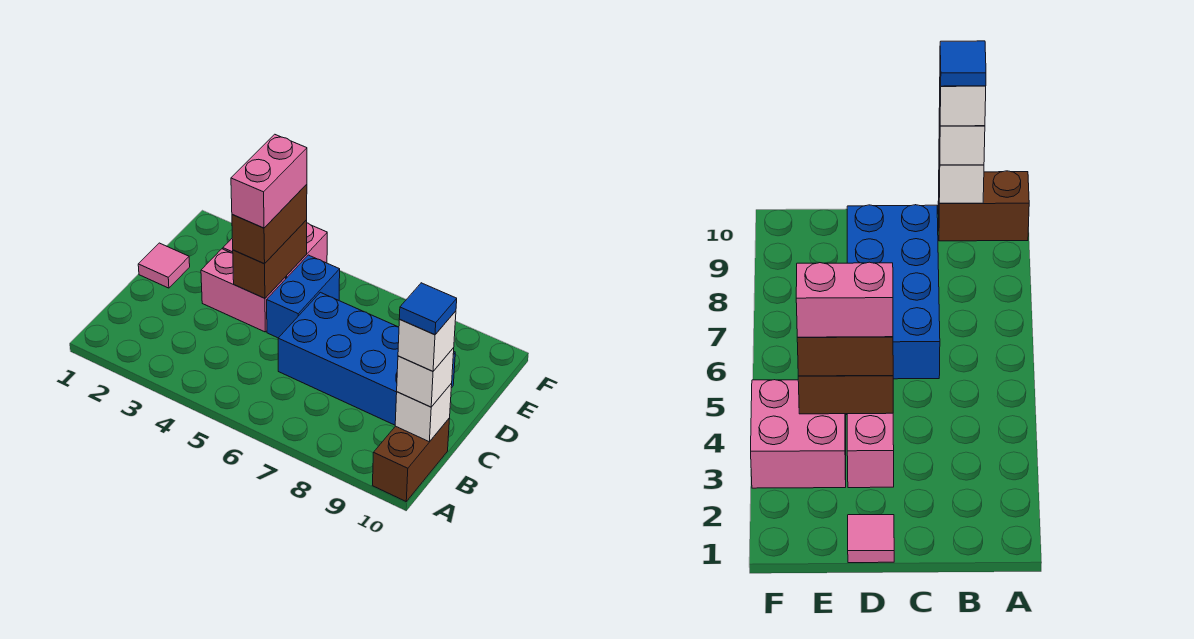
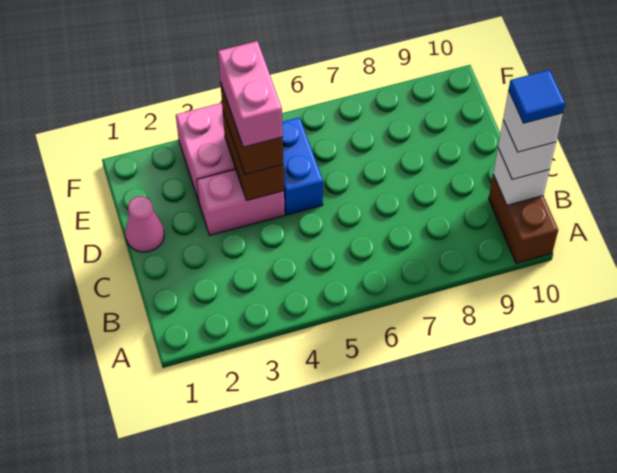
blue brick C6:D9 level 1 -> none
pink tile D1 level 1 -> pink cone D1 level 1

